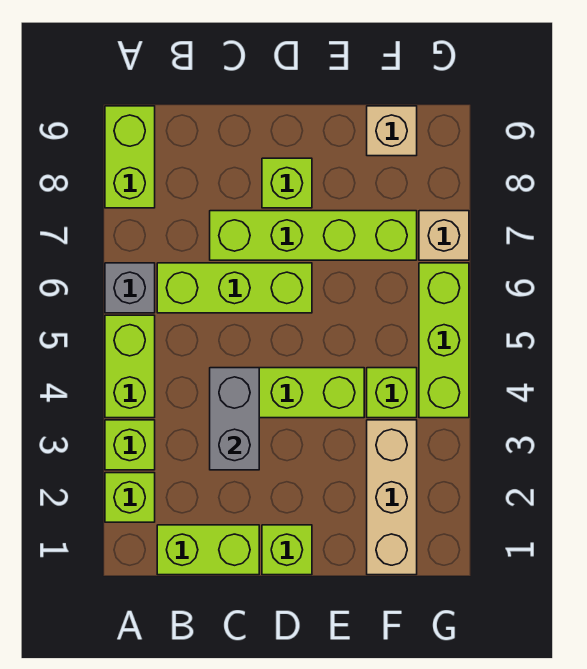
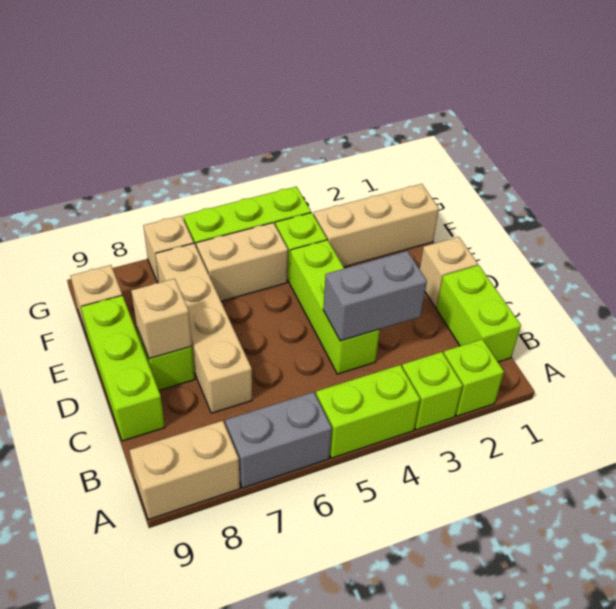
grey brick A6 level 1 -> grey brick A6:A7 level 1
lime brick A8:A9 level 1 -> tan brick A8:A9 level 1
lime brick B6:D6 level 1 -> lime brick C9:E9 level 1
lime brick C7:F7 level 1 -> tan brick C7:F7 level 1
lime brick D1 level 1 -> tan brick D1 level 1
none -> tan brick D8 level 2
none -> tan brick F5:F6 level 1

